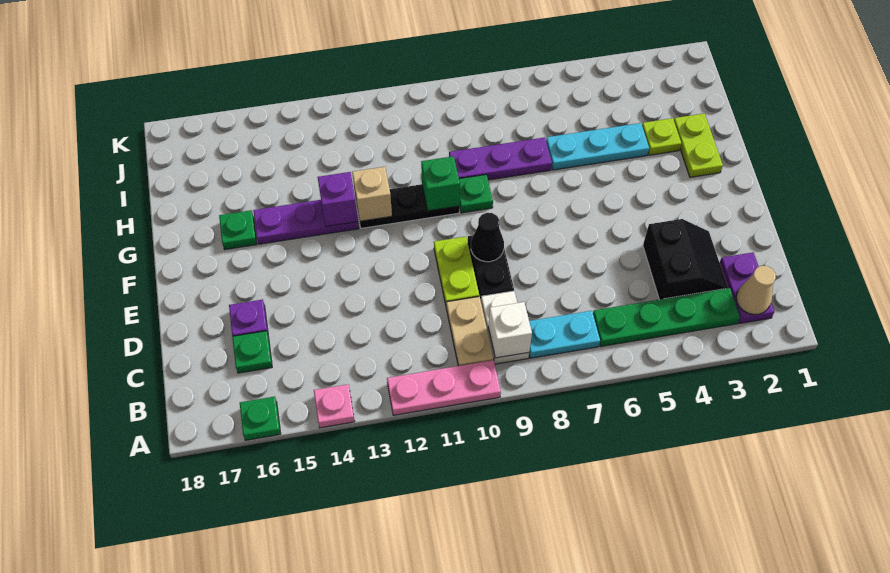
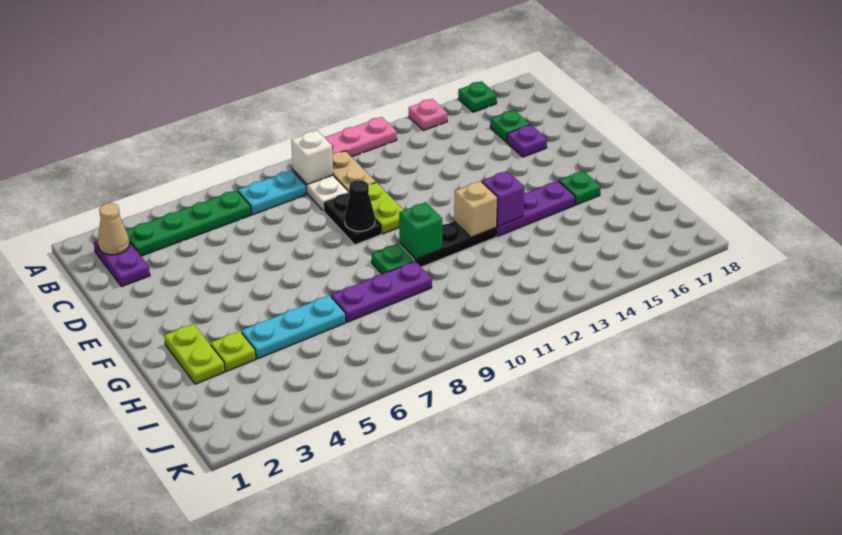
black slope C3:D4 level 1 top 4 -> none

